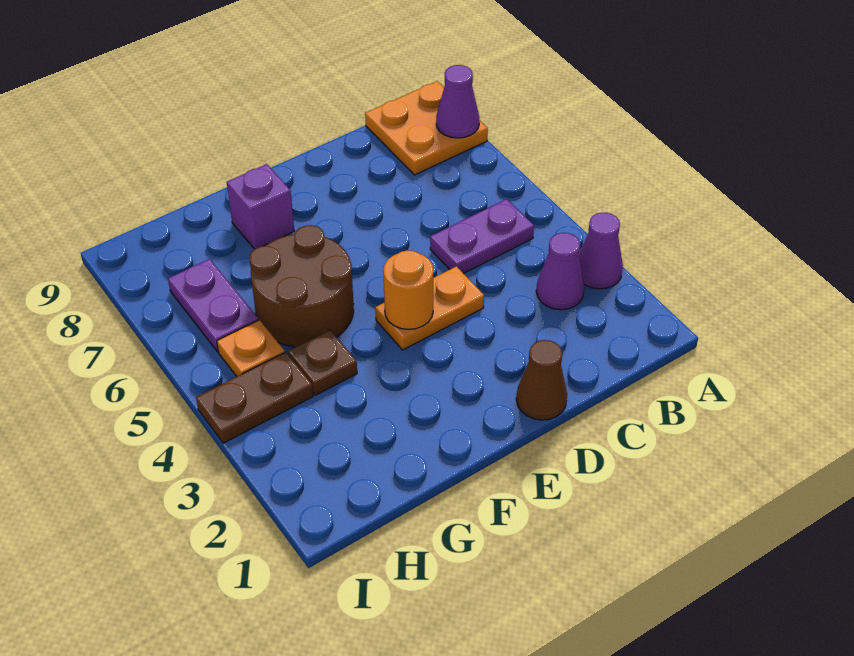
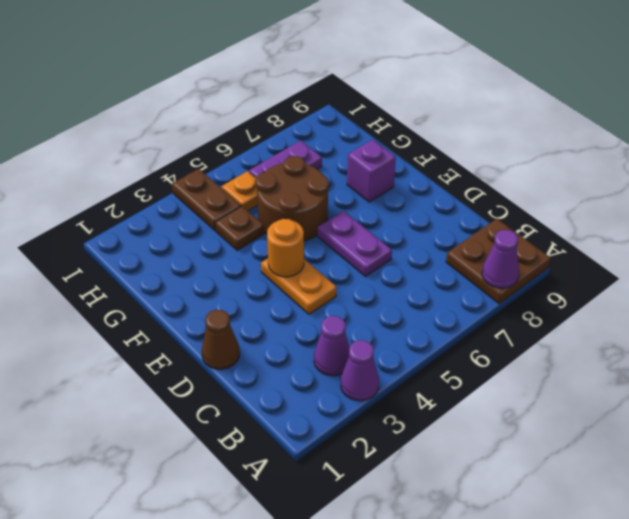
orange plate A8:B9 level 1 -> brown plate A8:B9 level 1
purple plate B5:C5 level 1 -> purple plate D6:E6 level 1

